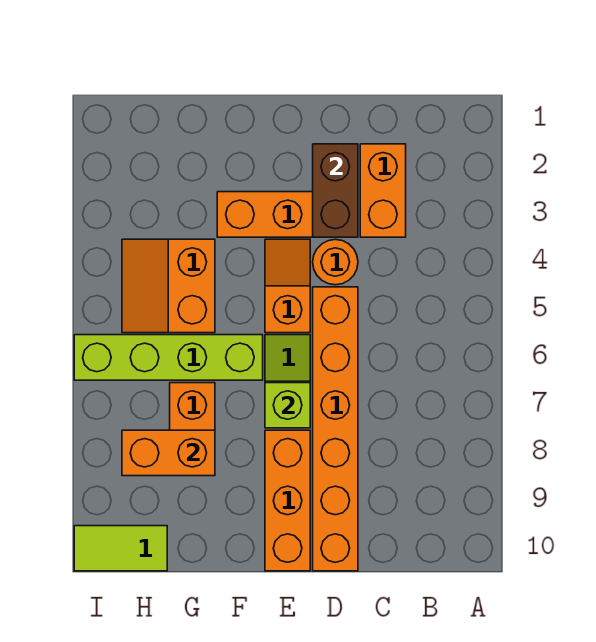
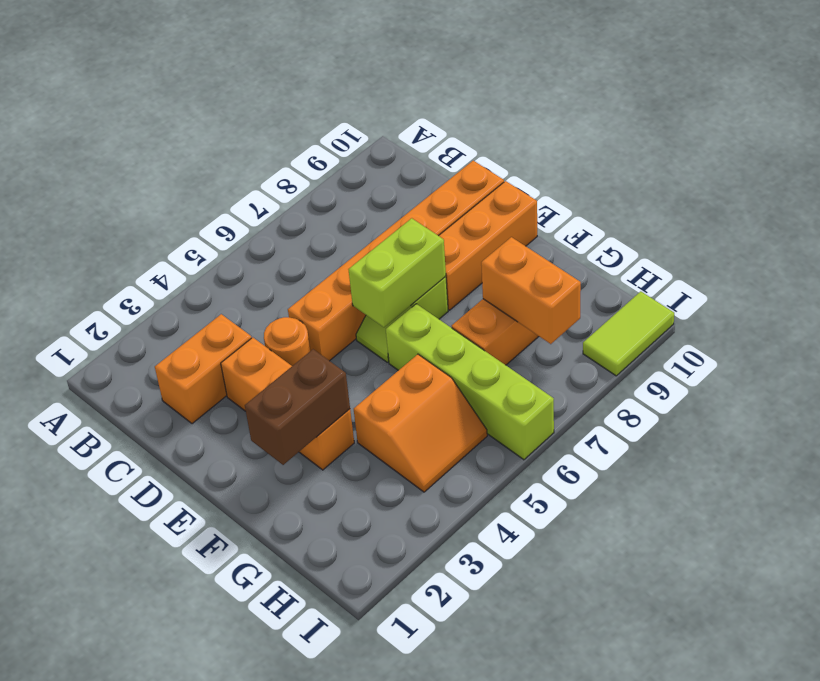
brown brick D2:D3 level 2 -> brown brick F2:F3 level 2
orange slope E4:E5 level 1 top 5 -> none
lime brick E7 level 2 -> lime brick E6:E7 level 2
lime tile H10:I10 level 1 -> lime tile I9:I10 level 1

